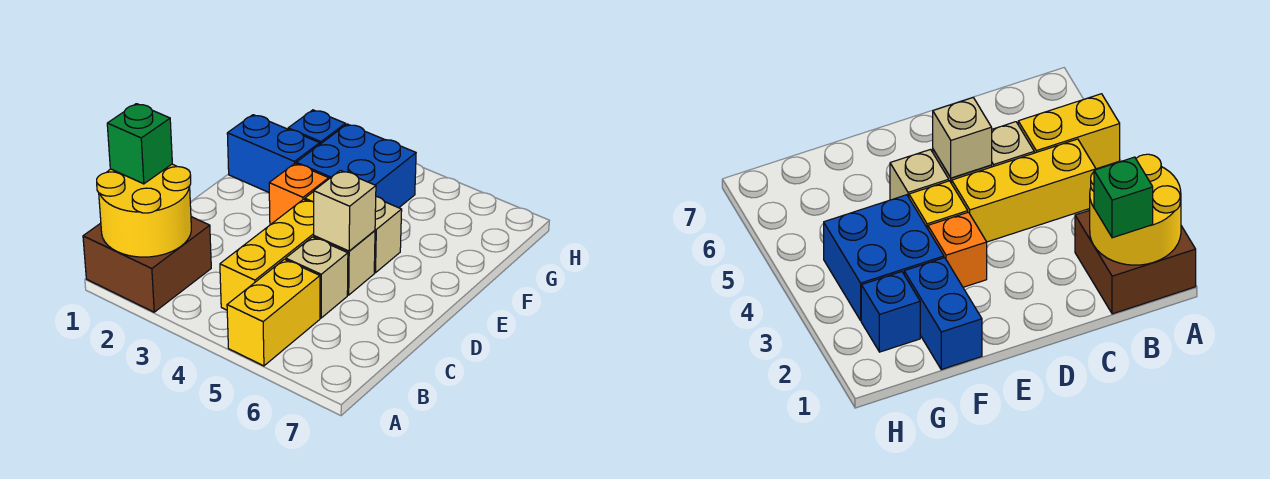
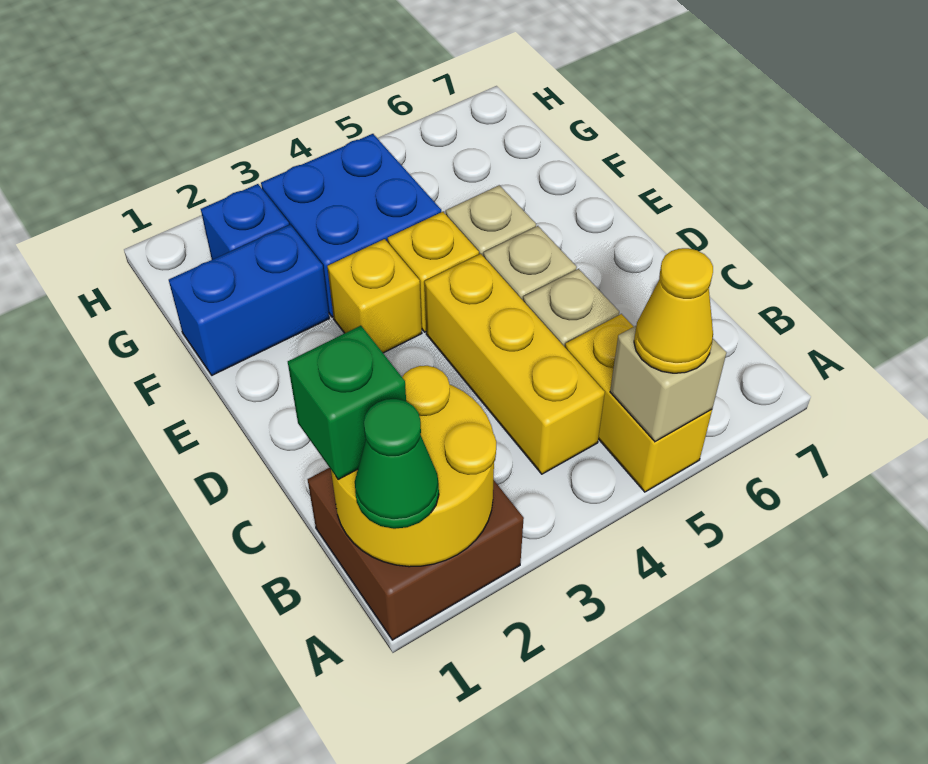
none -> green cone A1 level 3
none -> yellow cone A5 level 3
tan brick D5 level 2 -> tan brick A5 level 2
orange brick E3 level 1 -> yellow brick E3 level 1

